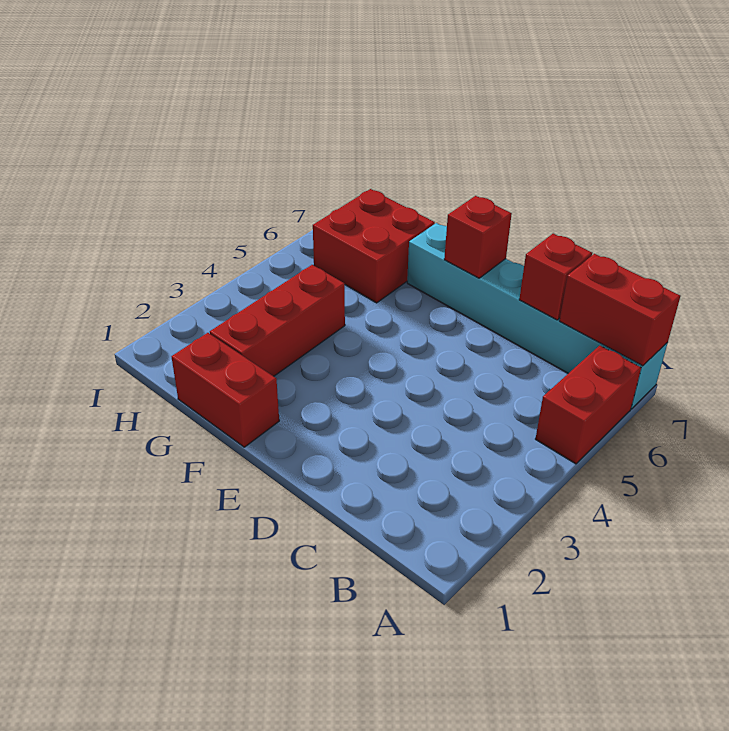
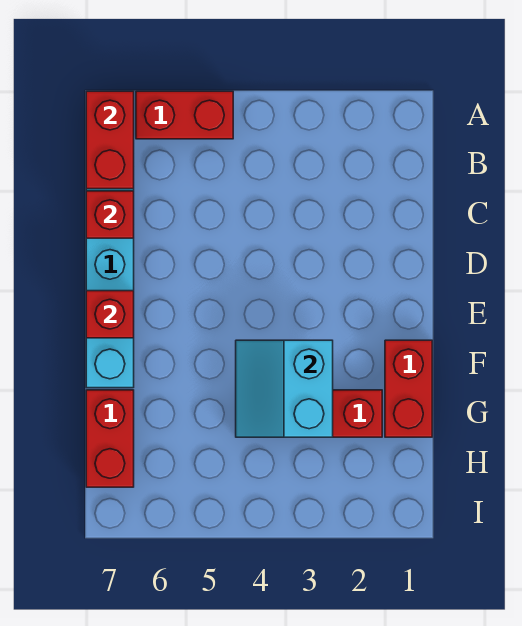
none -> cyan slope F3:G4 level 2 top 3
red brick G6:H7 level 1 -> red brick G7:H7 level 1

